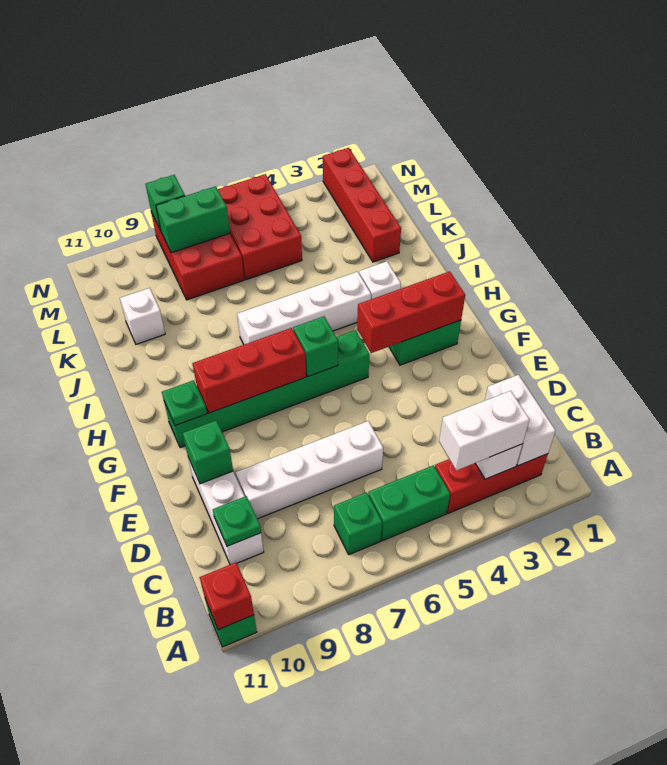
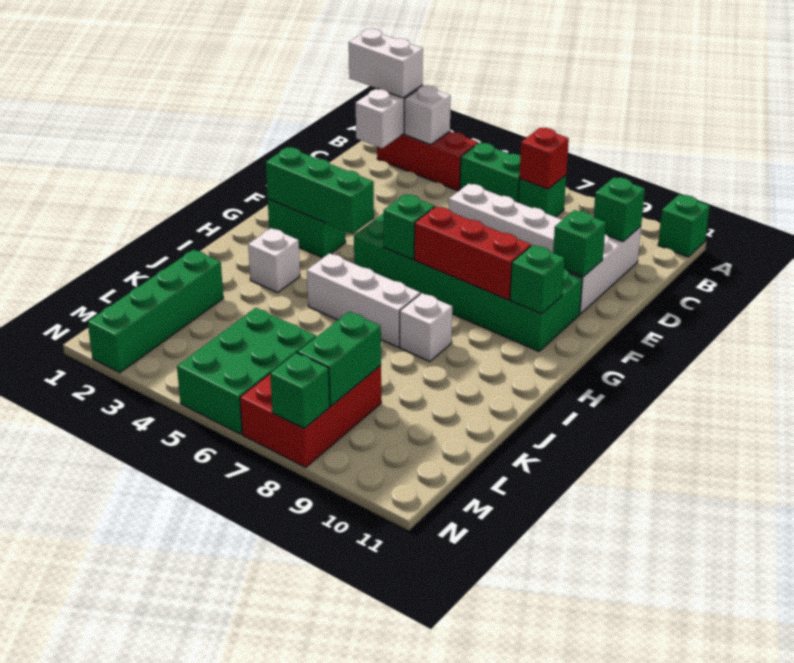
red brick A11 level 2 -> red brick B7 level 2
white brick B3:B4 level 3 -> white brick B1:B2 level 3
green plate C10 level 2 -> green brick C10 level 2
red brick G2:G4 level 2 -> green brick G2:G4 level 2
green brick G5:G10 level 1 -> green brick F5:G10 level 1
green plate G10 level 2 -> green brick G10 level 2
white brick I4:I7 level 1 -> white brick I5:I7 level 1
red brick K2:N2 level 1 -> green brick K2:N2 level 1
white brick K10 level 1 -> white brick I8 level 1
red brick L5:N6 level 1 -> green brick L5:N6 level 1
green brick M7:M8 level 2 -> green brick L8:M8 level 2

